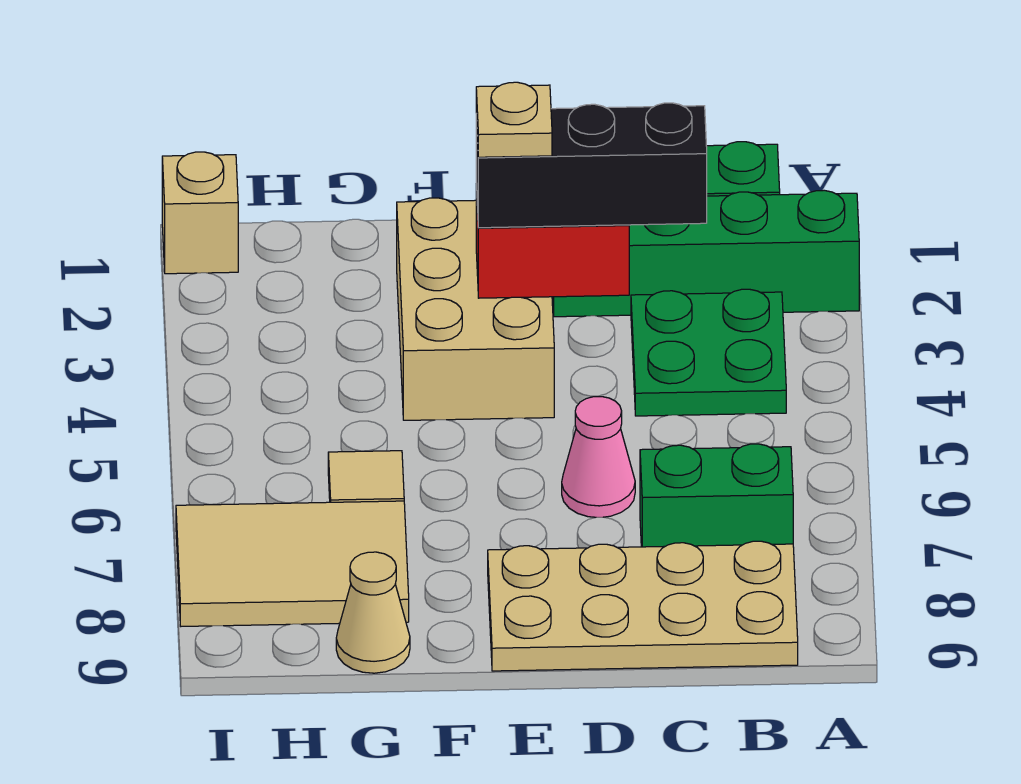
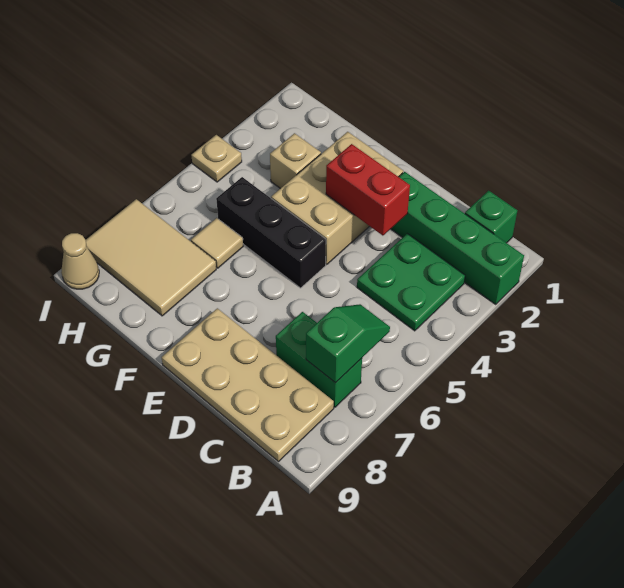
none -> green slope B6:B7 level 2 top 7
black brick C3:E3 level 3 -> black brick E5:G5 level 1
pink cone D6 level 1 -> none
tan plate E3 level 4 -> tan plate I4 level 1
tan cone G9 level 1 -> tan cone I9 level 1
tan brick I1 level 1 -> tan brick G3 level 1

